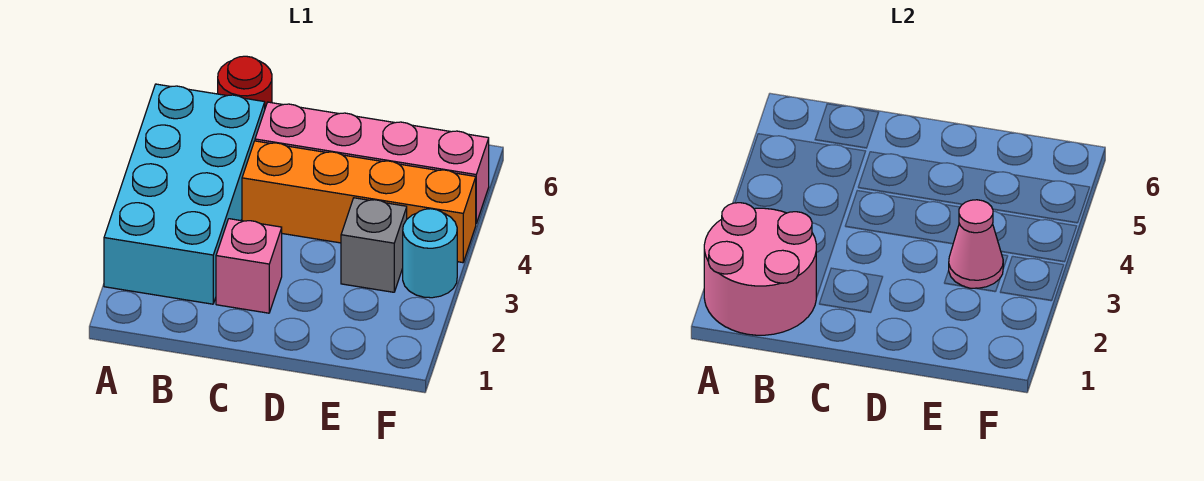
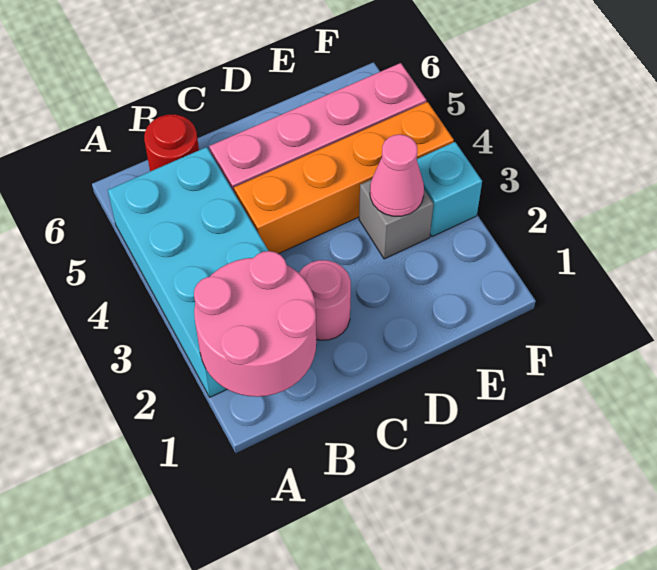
pink brick C2 level 1 -> pink round brick C2 level 1
cyan round brick F3 level 1 -> cyan brick F3 level 1

